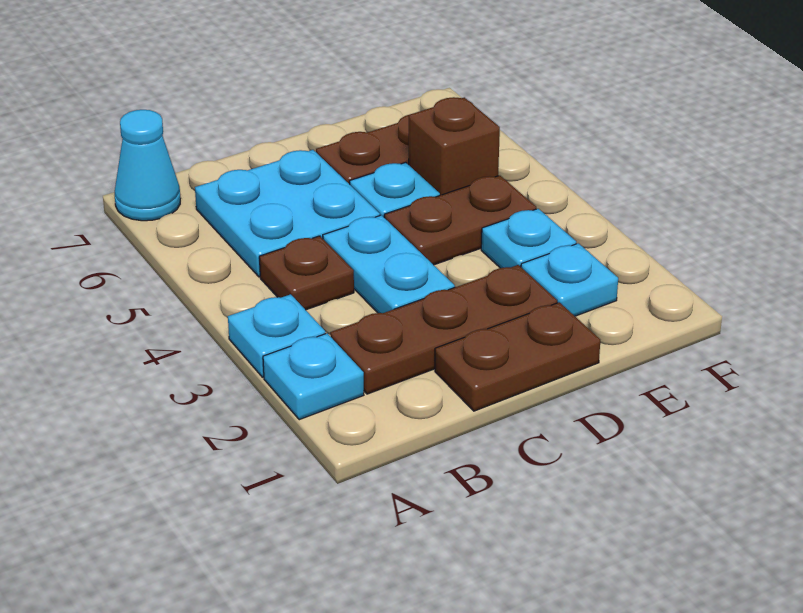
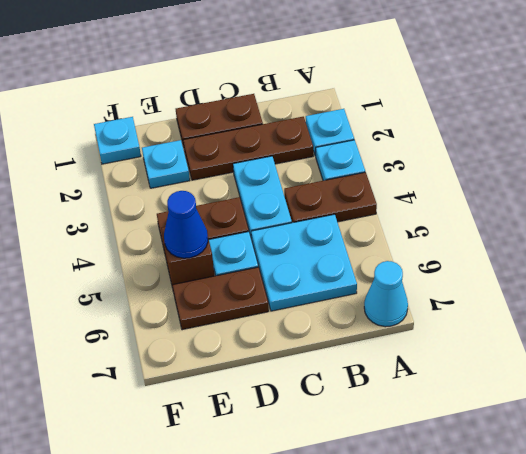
brown plate B4 level 1 -> brown plate A4:B4 level 1
cyan plate E3 level 1 -> cyan plate F1 level 1
none -> blue cone E5 level 2

